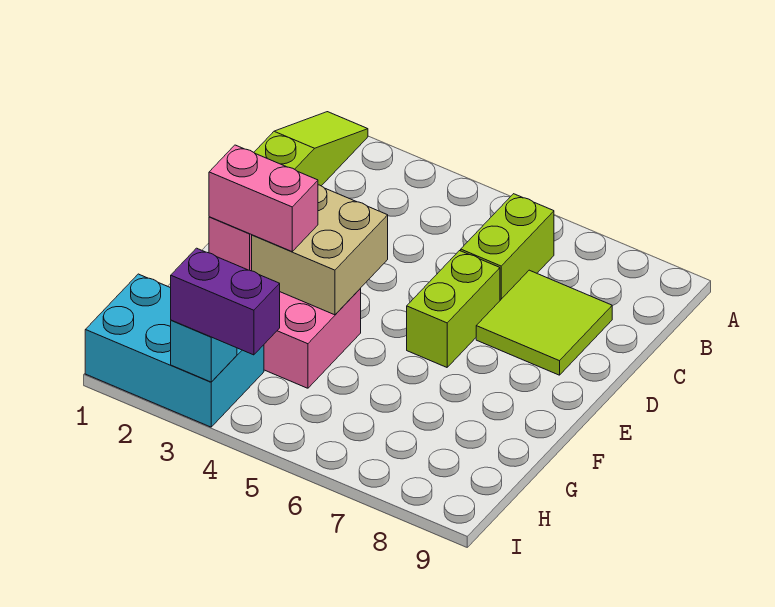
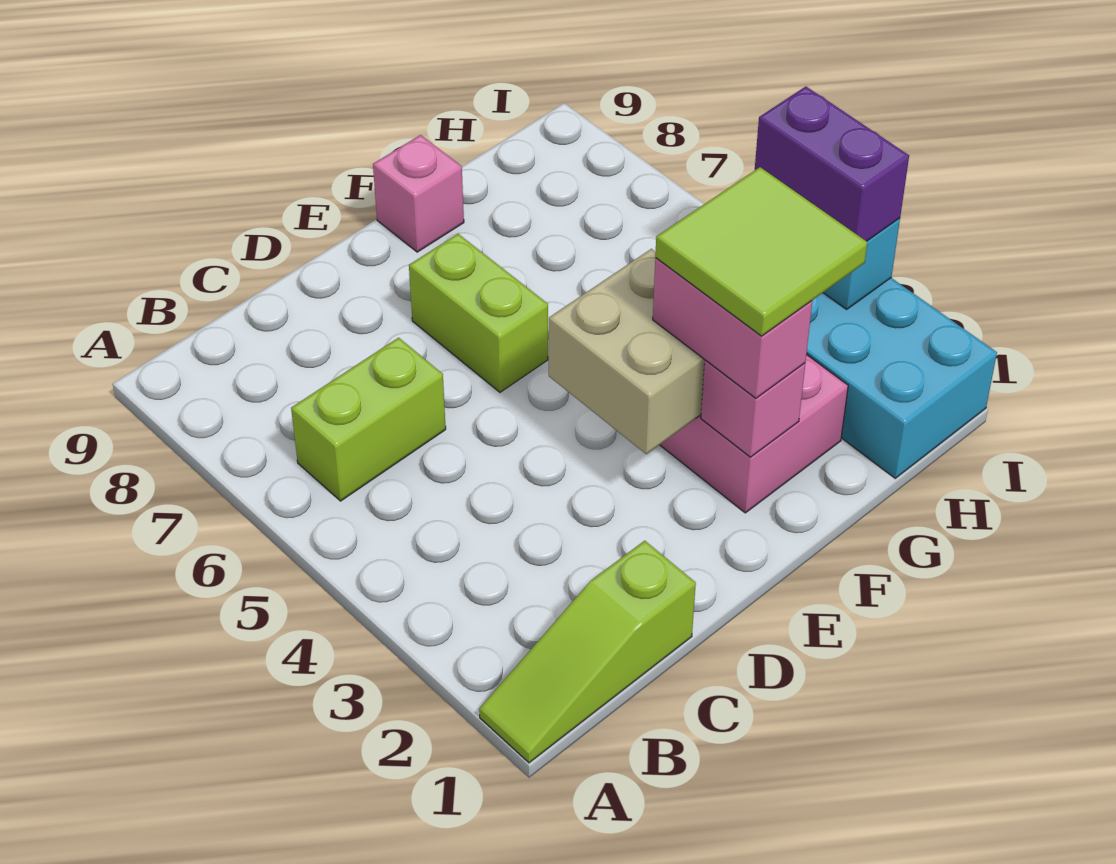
lime tile C7:D8 level 1 -> lime tile F2:G3 level 4
lime brick D6:E6 level 1 -> lime brick E6:E7 level 1
none -> pink brick F9 level 1

